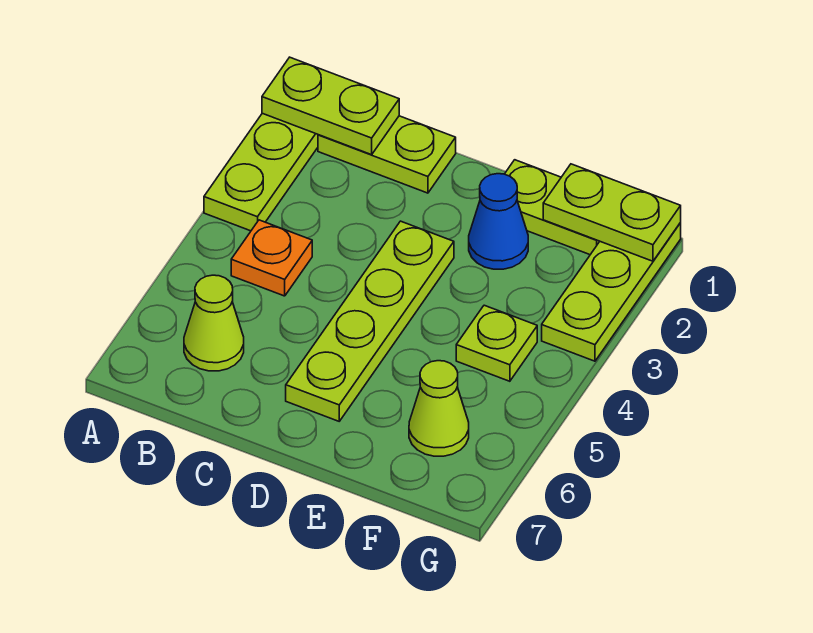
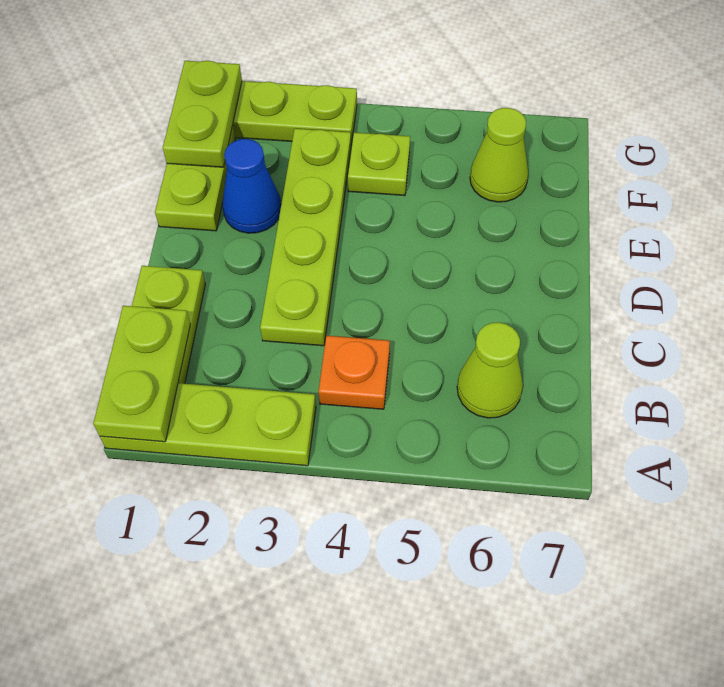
lime plate D3:D6 level 1 -> lime plate C3:F3 level 1

